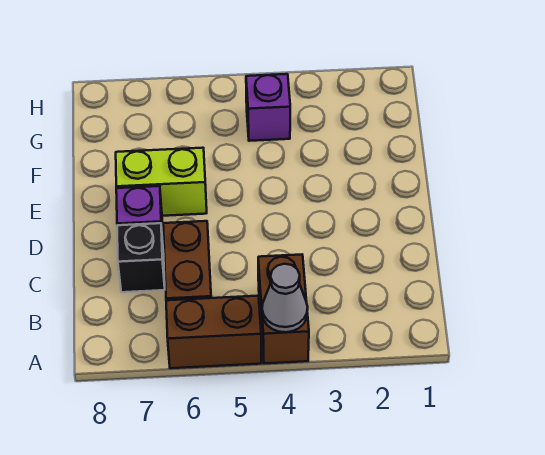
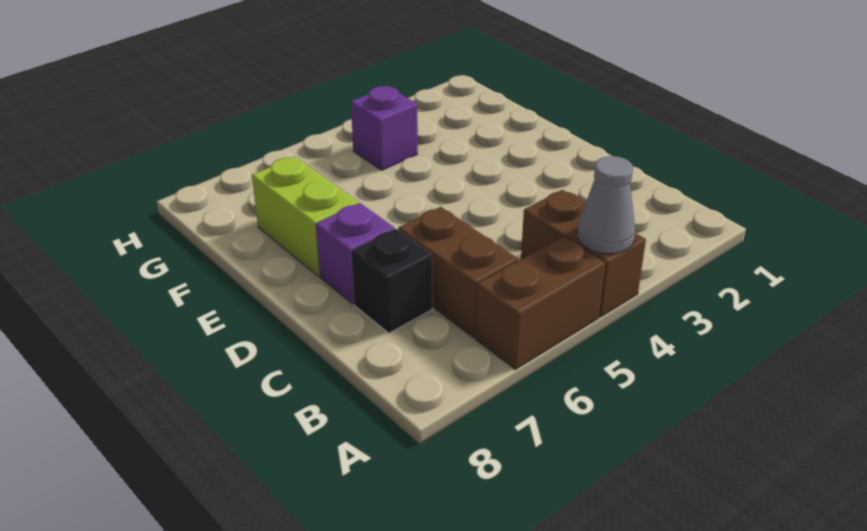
lime brick E6:E7 level 1 -> lime brick E7:F7 level 1

